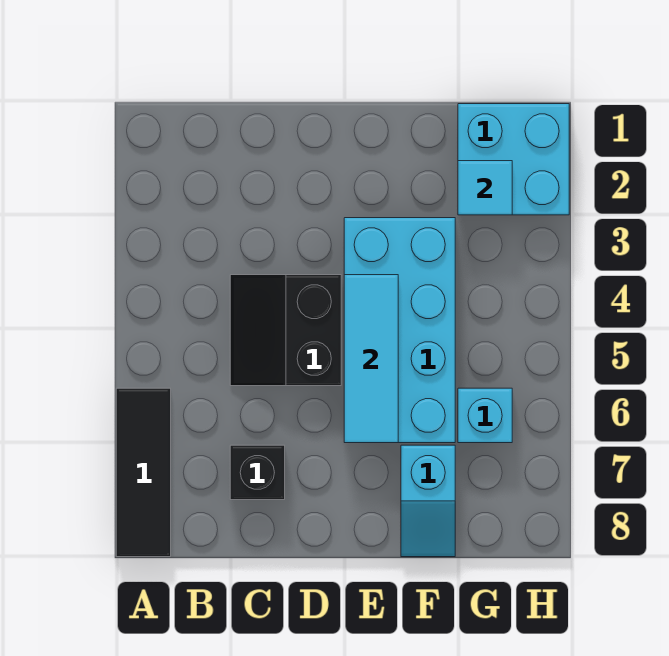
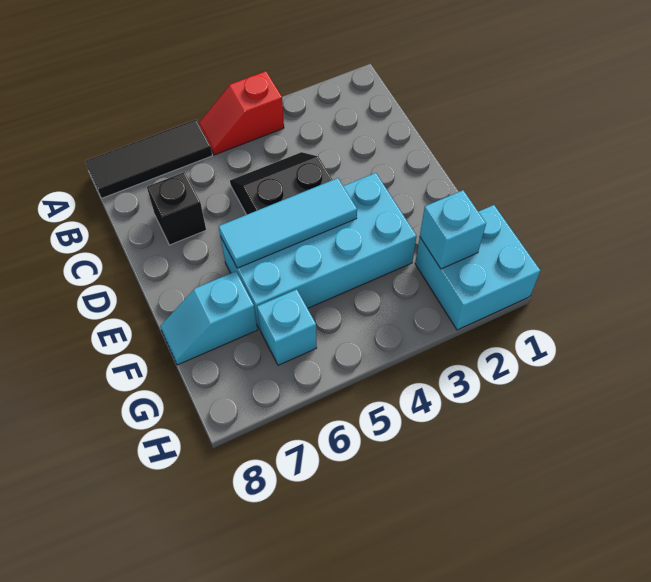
none -> red slope A4:A5 level 1 top 4
cyan tile G2 level 2 -> cyan brick G2 level 2

